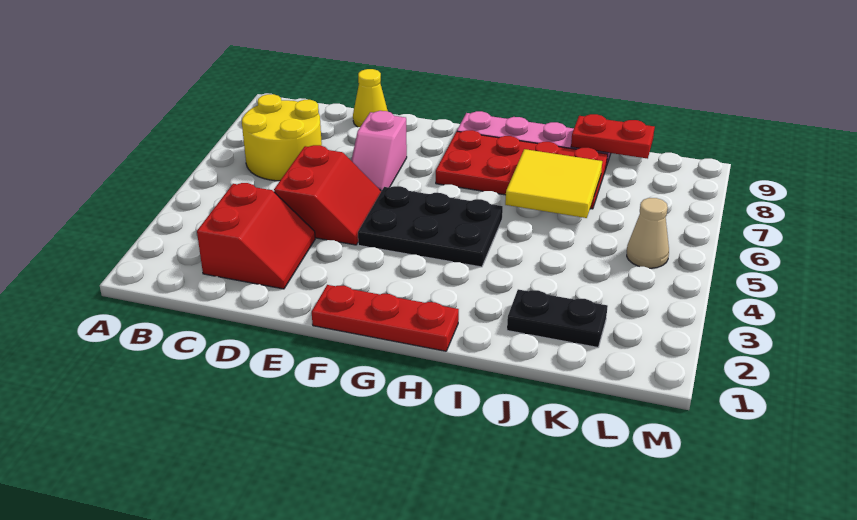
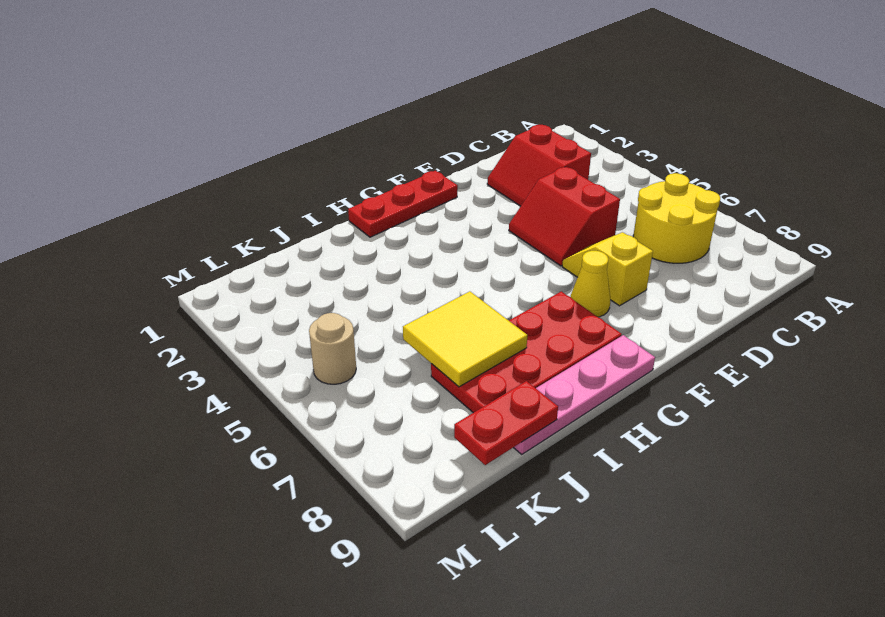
yellow cone D9 level 1 -> yellow cone F7 level 1
pink slope E6:E7 level 1 top 7 -> yellow slope E6:E7 level 1 top 7
black plate F4:H5 level 1 -> none
black plate J2:K2 level 1 -> none
tan cone L5 level 1 -> tan round brick L5 level 1

